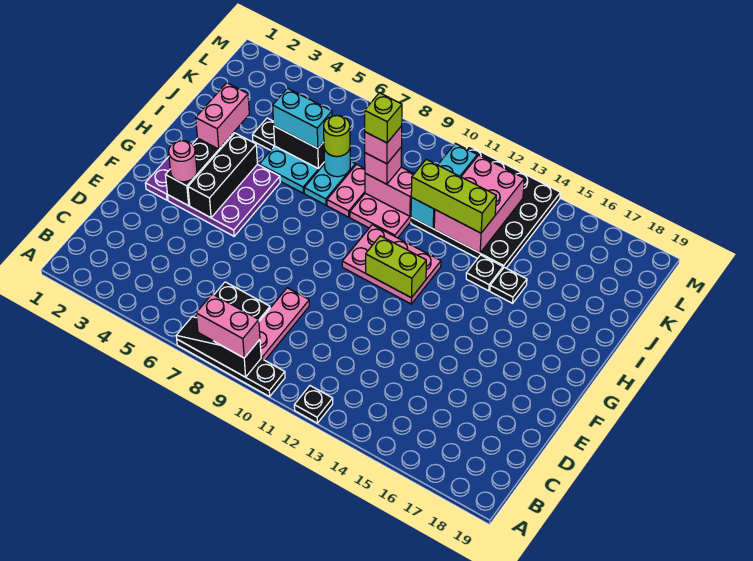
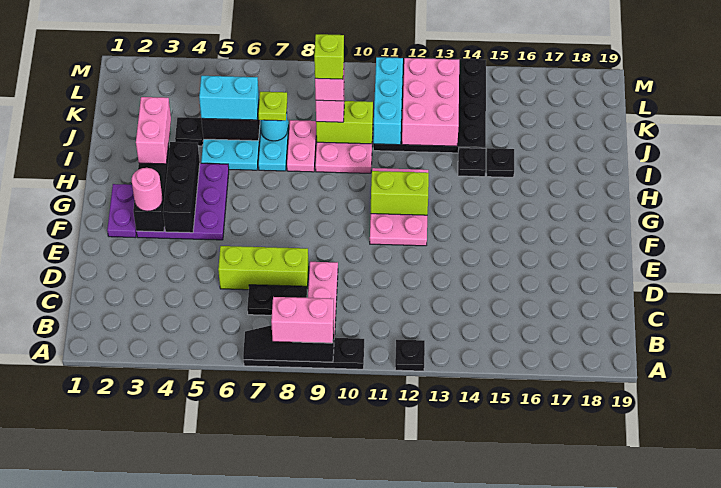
pink plate G10:H12 level 1 -> pink plate F11:H12 level 1
lime round brick J7 level 3 -> lime plate J7 level 3
pink brick J9:J10 level 2 -> lime brick J9:J10 level 2
lime brick J11:J13 level 3 -> lime brick D6:D8 level 1

